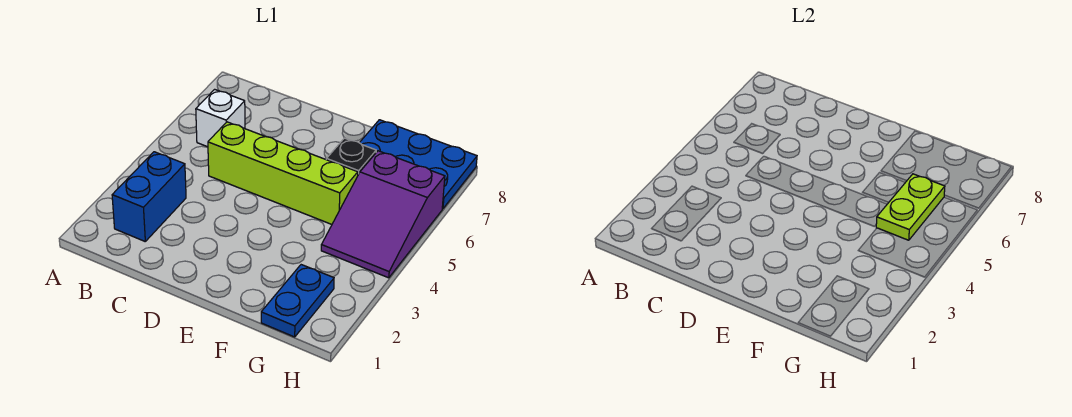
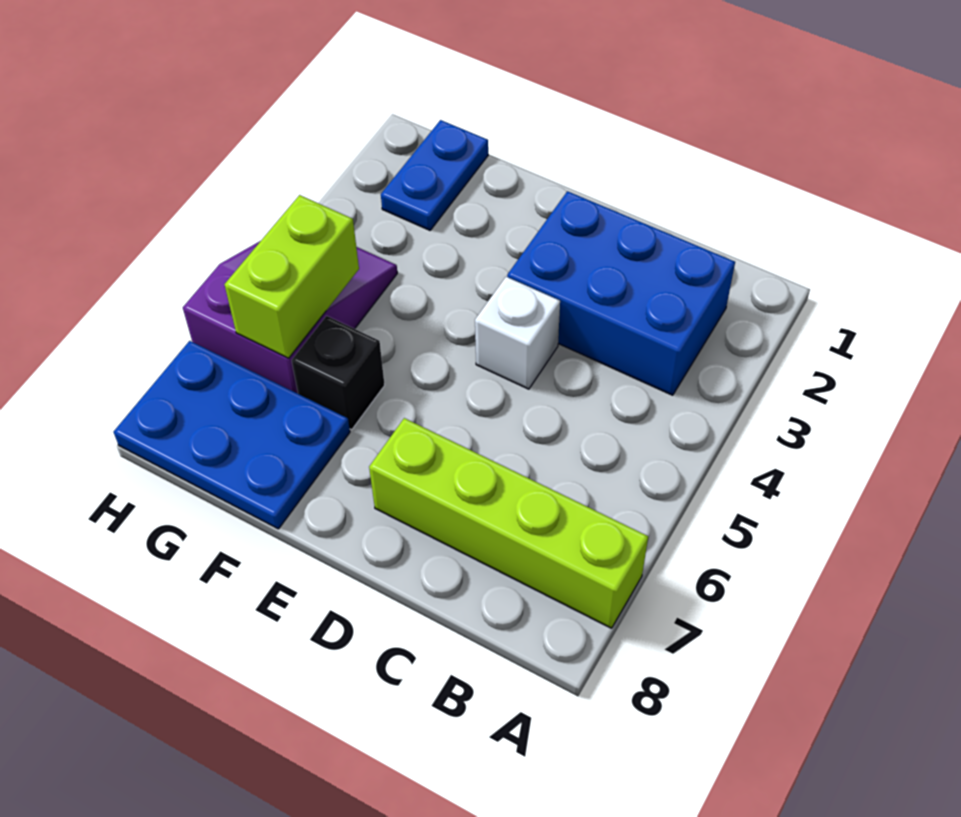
blue brick B2:B3 level 1 -> blue brick B2:D3 level 1
white brick B6 level 1 -> white brick D4 level 1
lime brick C5:F5 level 1 -> lime brick A7:D7 level 1
lime plate G5:G6 level 2 -> lime brick G5:G6 level 2

